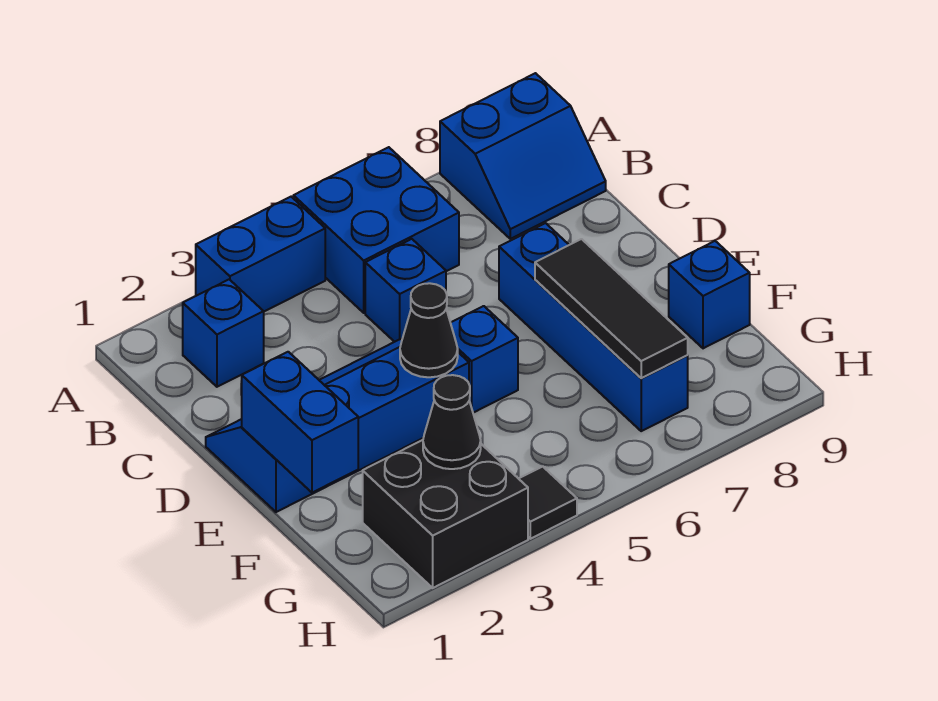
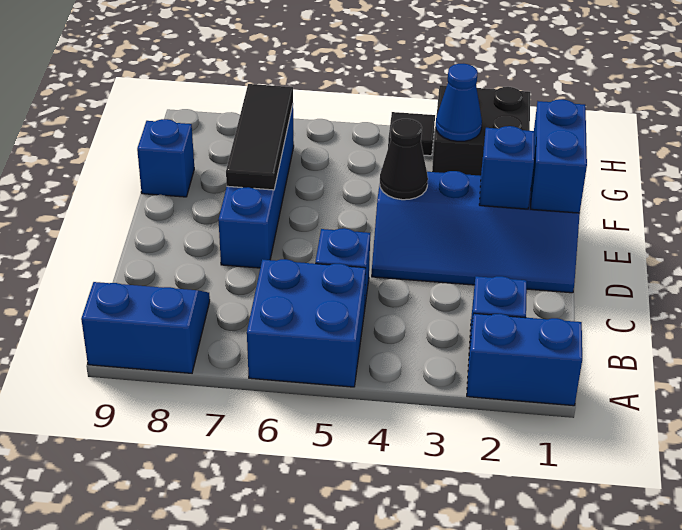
blue brick A3:A4 level 1 -> blue brick A1:A2 level 1
blue brick E5 level 1 -> blue brick E2 level 2
black cone G3 level 2 -> blue cone G3 level 2

